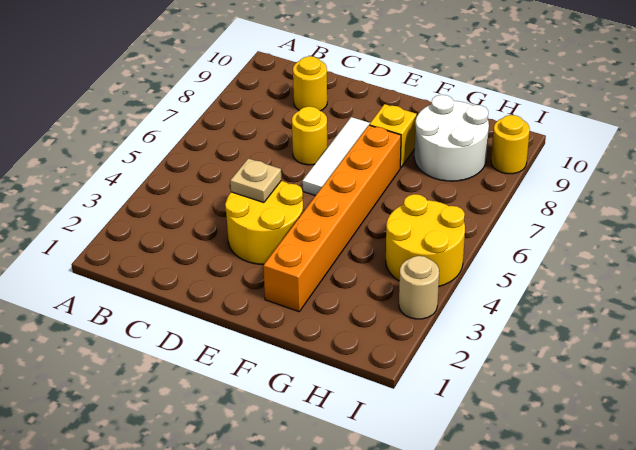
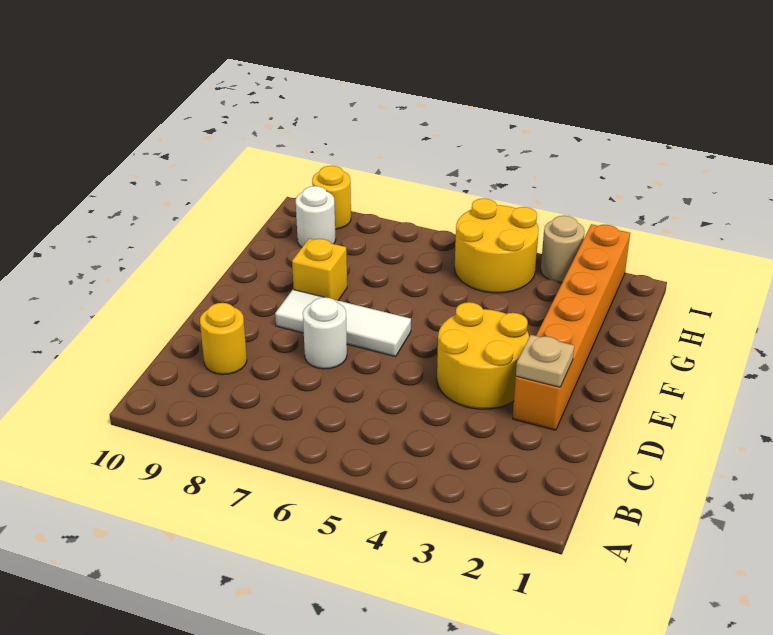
tan plate D4 level 2 -> tan plate D2 level 2
yellow round brick D7 level 1 -> white round brick D7 level 1
orange brick F2:F7 level 1 -> orange brick D2:I2 level 1
white round brick G8:H9 level 1 -> white round brick H9 level 1

